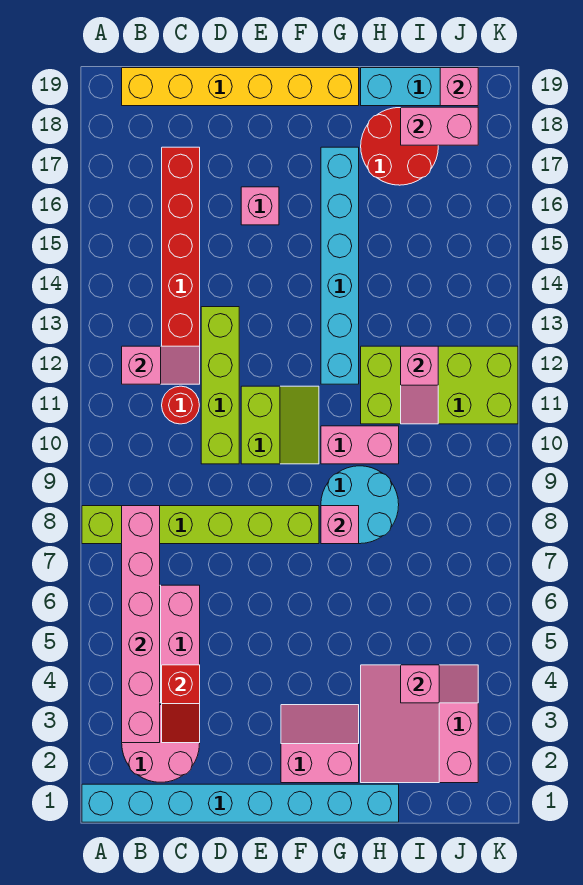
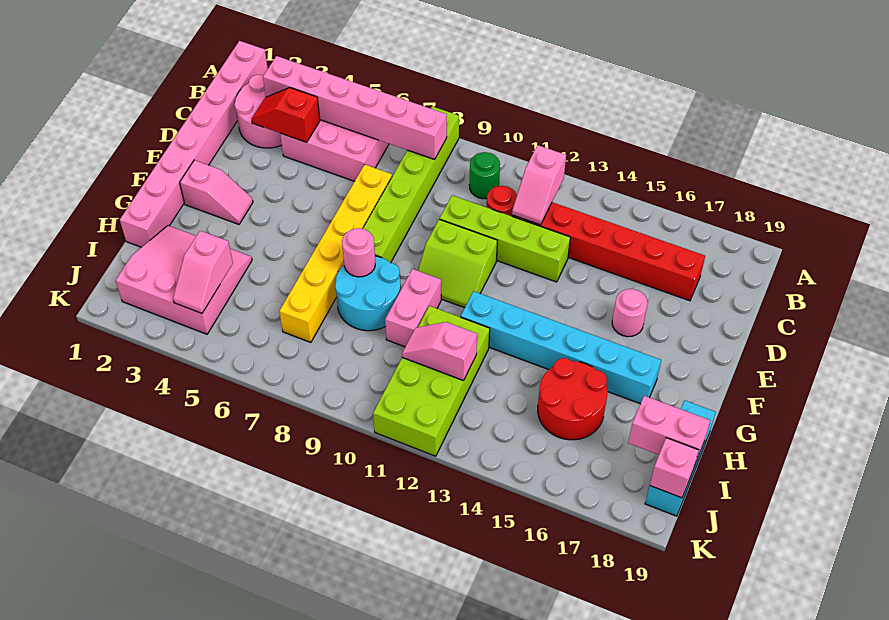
cyan brick A1:H1 level 1 -> pink brick A1:H1 level 1
none -> green round brick B10 level 1
yellow brick B19:G19 level 1 -> yellow brick D7:I7 level 1
pink brick E16 level 1 -> pink round brick E16 level 1
pink slope F2:G3 level 1 top 2 -> pink slope F2:F3 level 1 top 2
pink brick G8 level 2 -> pink round brick G8 level 2
red round brick H17:I18 level 1 -> red round brick H15:I16 level 1
pink brick I18:J18 level 2 -> pink brick I18:I19 level 2

